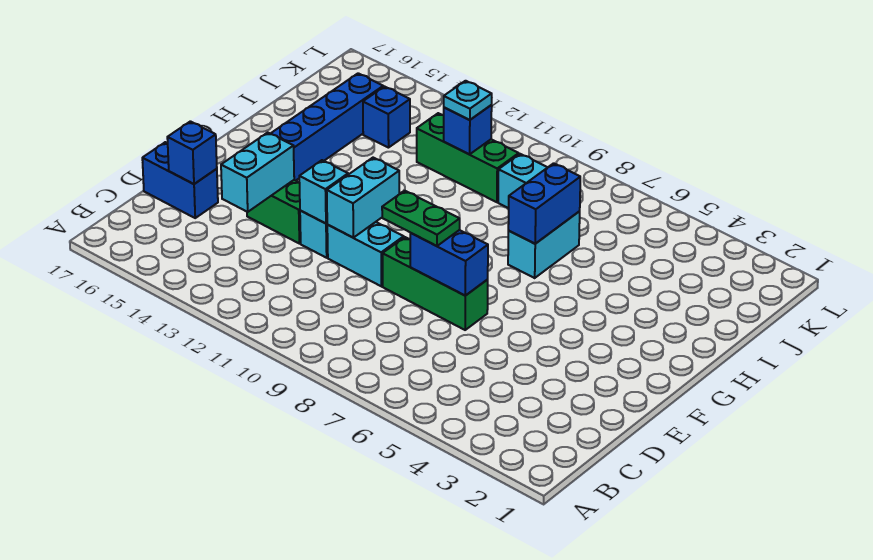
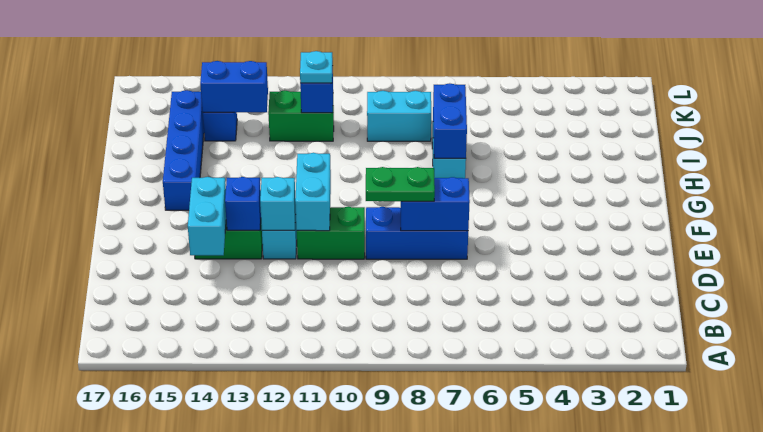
blue brick D16:D17 level 1 -> blue brick J13:J14 level 2
blue brick D16 level 2 -> blue brick E13 level 2
green brick E7:E9 level 1 -> blue brick E7:E9 level 1
cyan brick E10:E11 level 1 -> green brick E10:E11 level 1
green brick J10:J12 level 1 -> green brick J11:J12 level 1

